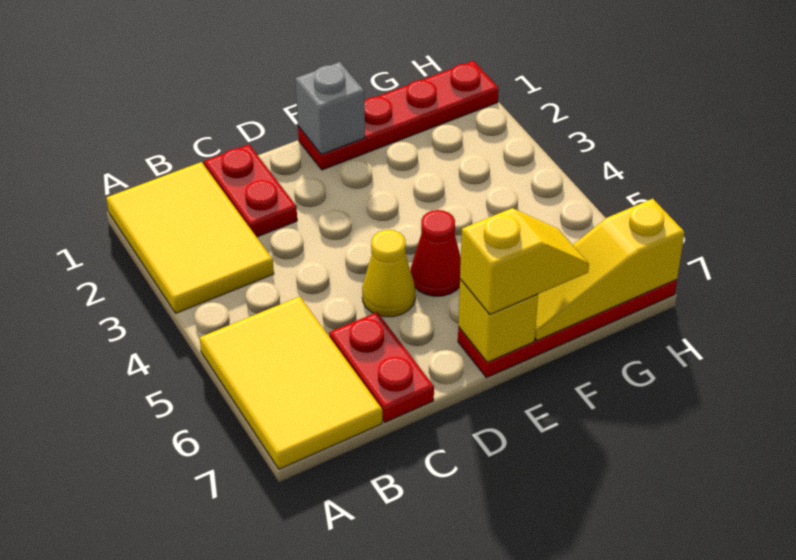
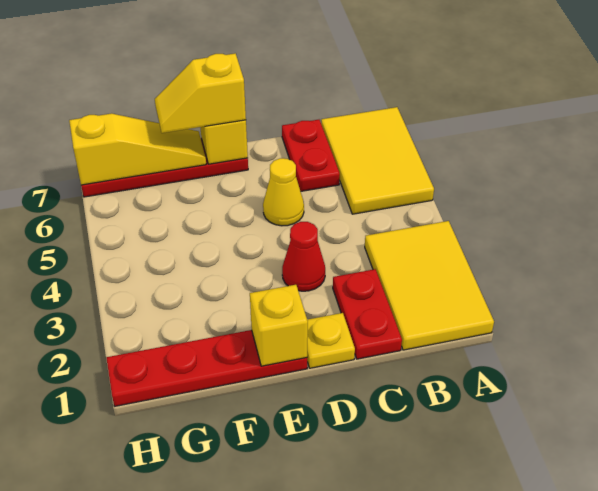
none -> yellow plate D1 level 1
grey brick E1 level 2 -> yellow brick E1 level 2
red cone E5 level 1 -> red cone D3 level 1

